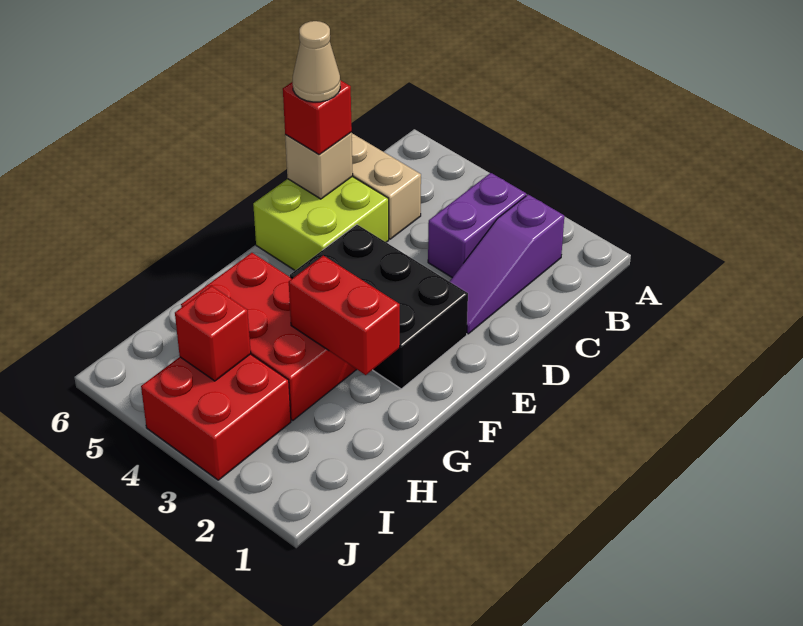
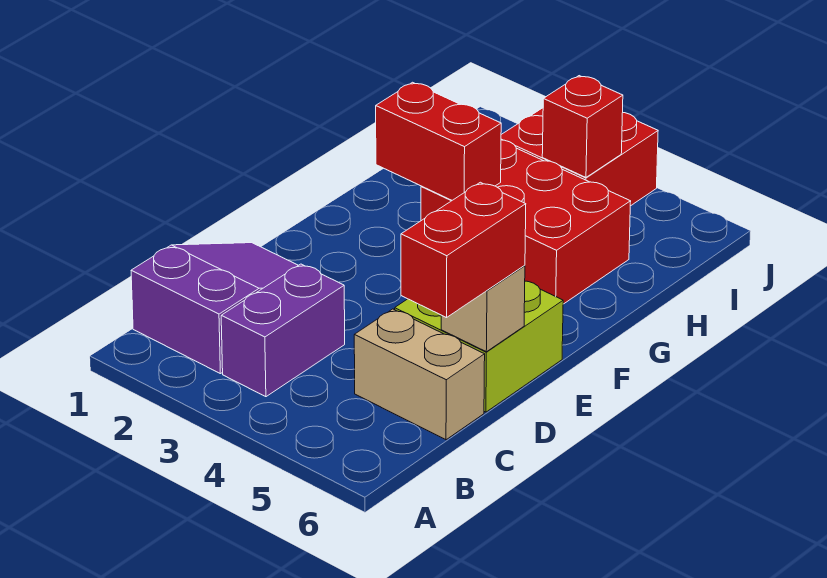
purple slope B2:D2 level 1 top B -> purple slope B1:D2 level 1 top B
red brick D6 level 3 -> red brick C6:D6 level 3
tan cone D6 level 4 -> none
black brick E2:F4 level 1 -> none

